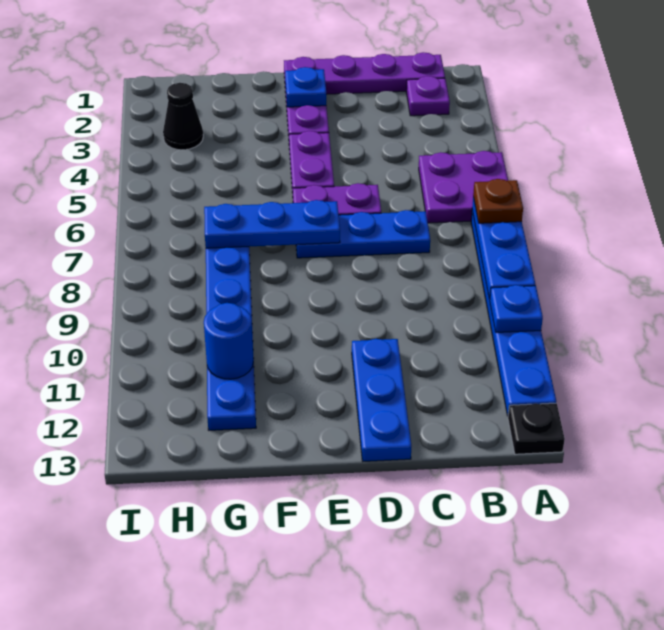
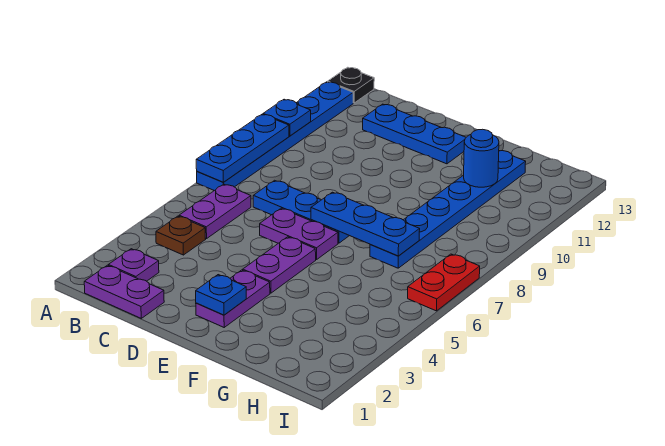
purple plate A5:B6 level 1 -> purple plate B5:B6 level 1
brown plate A7 level 3 -> brown plate B4 level 1
purple plate B1:E1 level 1 -> purple plate B1:C1 level 1
blue plate D11:D13 level 1 -> blue plate C12:E12 level 1
black cone H3 level 1 -> none
none -> red plate I6:I7 level 1

